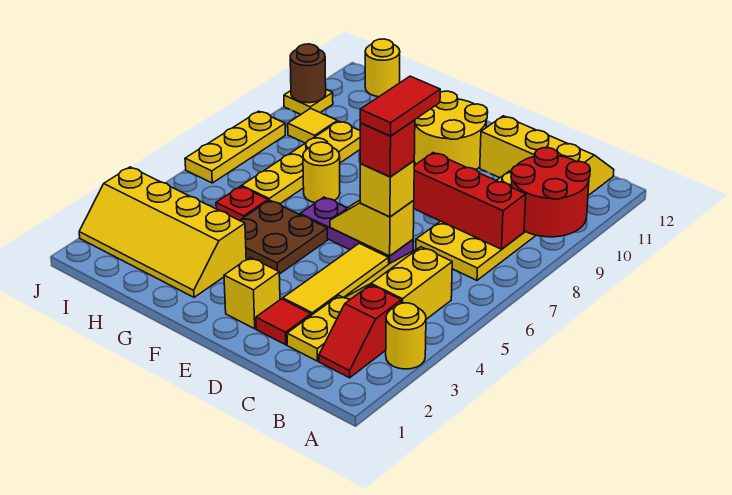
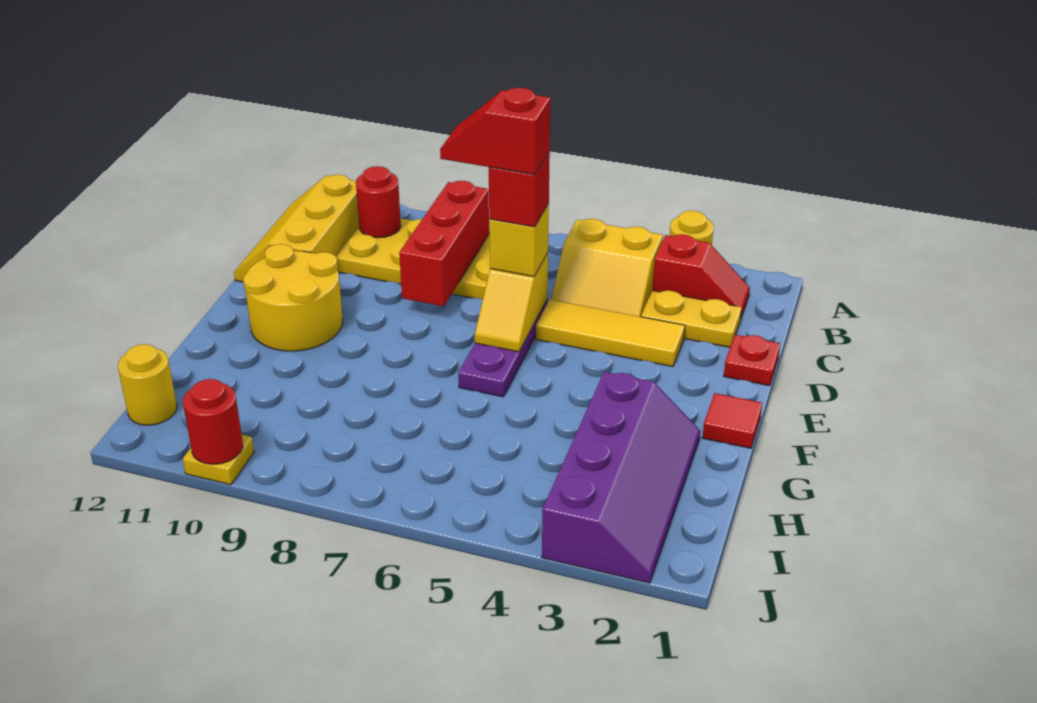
red round brick A9:B10 level 2 -> red round brick B10 level 2
red tile D2 level 1 -> red tile F1 level 1
red tile D6:D7 level 5 -> red slope D6:D7 level 5 top 6
yellow brick E2 level 1 -> none
brown plate F4:G5 level 1 -> none
yellow slope G2:J3 level 1 top 3 -> purple slope G2:J3 level 1 top 3
yellow round brick G7 level 1 -> none
red plate H5 level 1 -> red plate D1 level 1
yellow plate H6:H9 level 1 -> none
yellow tile I9 level 1 -> none
yellow plate J6:J8 level 1 -> none
brown round brick J10 level 2 -> red round brick J10 level 2

